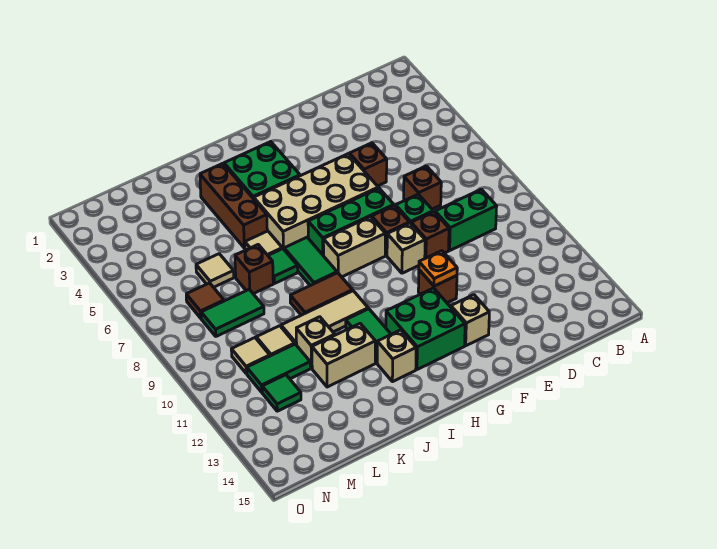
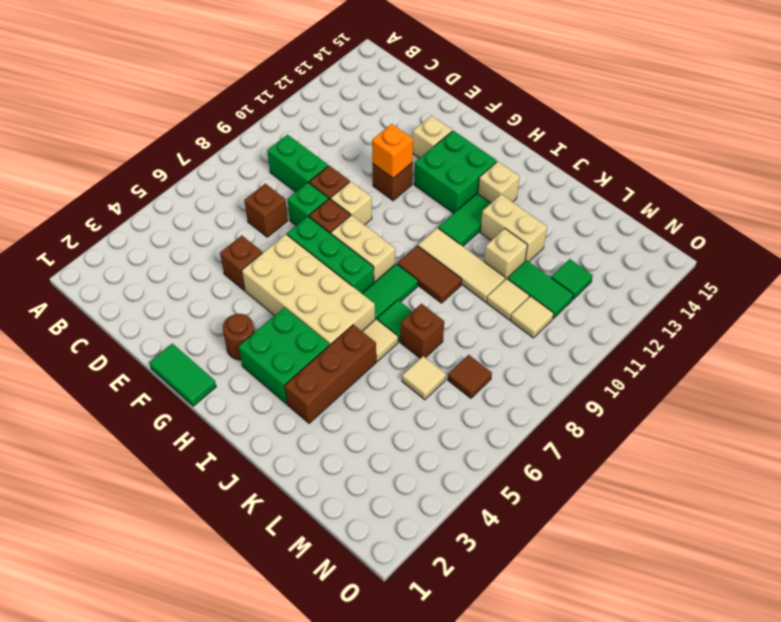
orange plate F11 level 2 -> orange brick F11 level 2
none -> brown round brick G3 level 1
green tile L8:M8 level 1 -> green tile F1:G1 level 1

